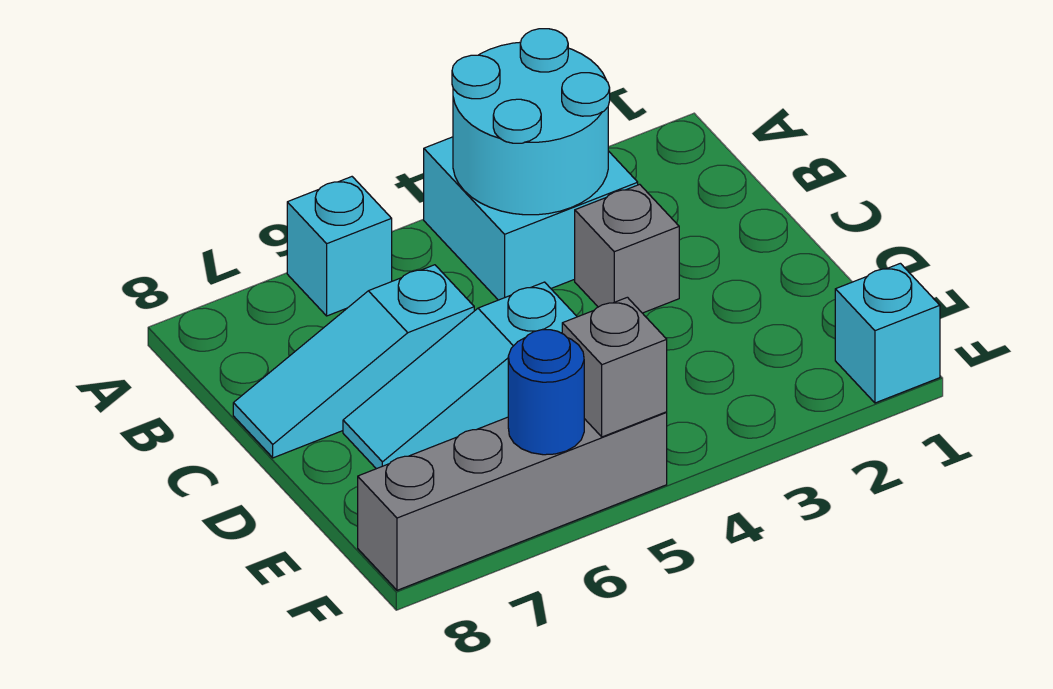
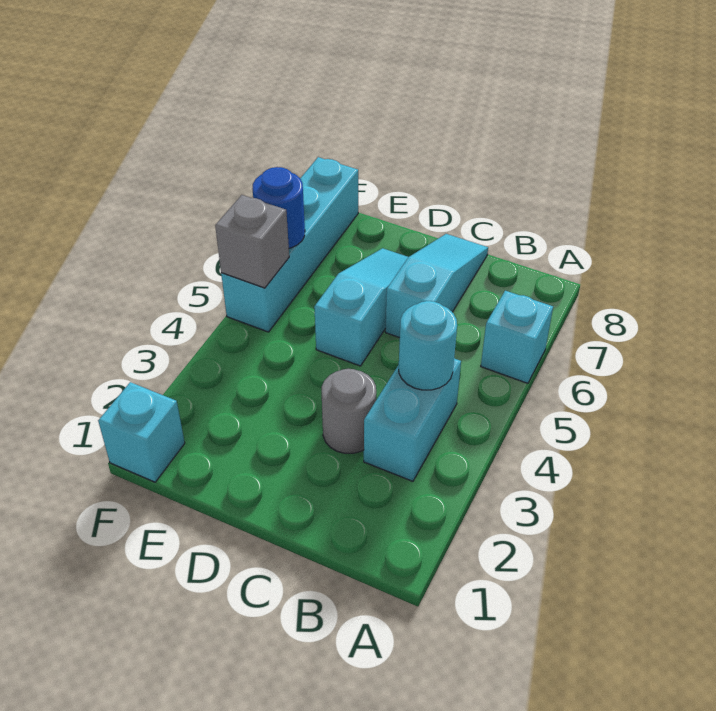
cyan brick A3:B4 level 1 -> cyan brick B3:B4 level 1
cyan round brick A3:B4 level 2 -> cyan round brick B4 level 2
grey brick C3 level 1 -> grey round brick C3 level 1
grey brick F5:F8 level 1 -> cyan brick F5:F8 level 1

